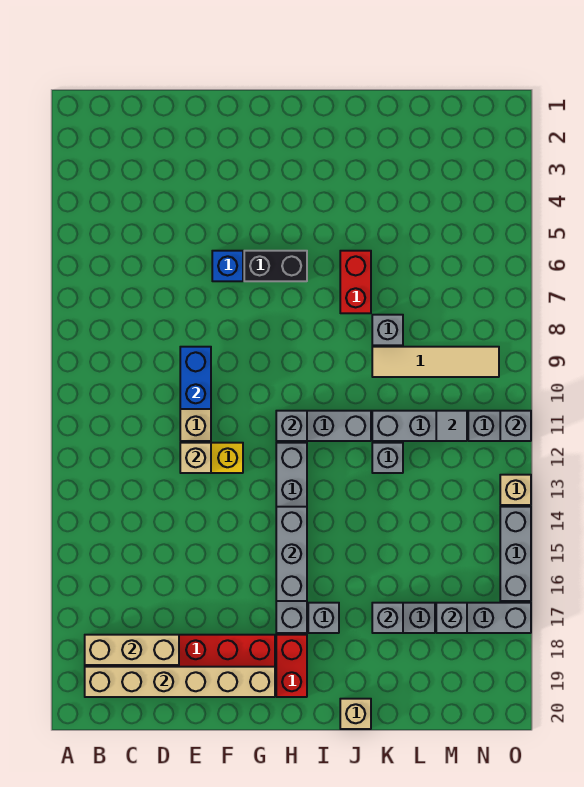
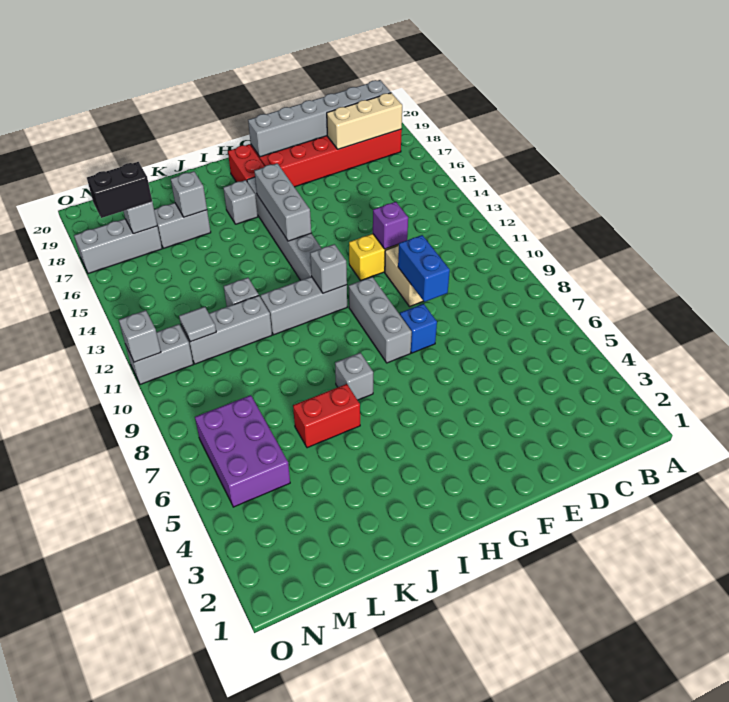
tan brick B19:G19 level 2 -> grey brick B19:G19 level 2
tan brick E12 level 2 -> purple brick E12 level 2
blue brick F6 level 1 -> blue brick F8 level 1
black brick G6:H6 level 1 -> black brick M17:N17 level 3
red brick J6:J7 level 1 -> red brick J6:K6 level 1
tan brick J20 level 1 -> none
grey brick K8 level 1 -> grey brick I7 level 1
tan tile K9:N9 level 1 -> none
none -> purple brick M5:N7 level 1
tan brick O13 level 1 -> none
grey brick O14:O16 level 1 -> grey brick G8:G10 level 1

